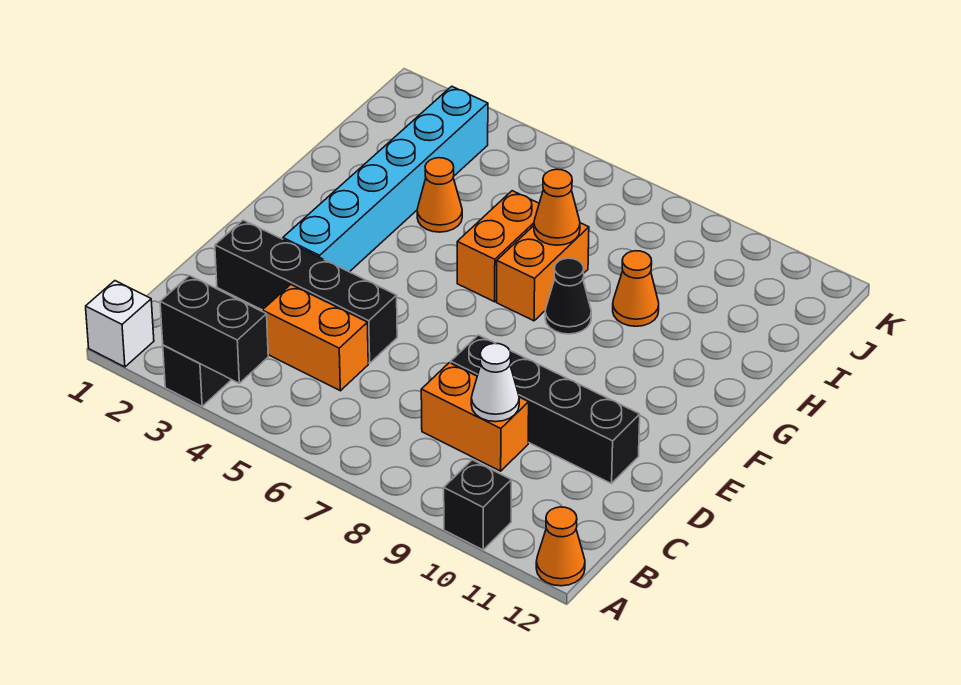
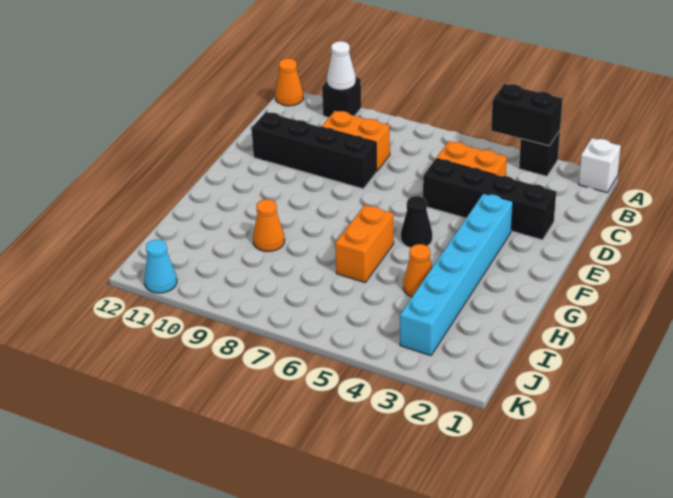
white cone C9 level 2 -> white cone A10 level 2
orange brick G7:H7 level 1 -> none
black cone G8 level 1 -> black cone F5 level 1
orange cone H7 level 2 -> none
none -> cyan cone K11 level 1

